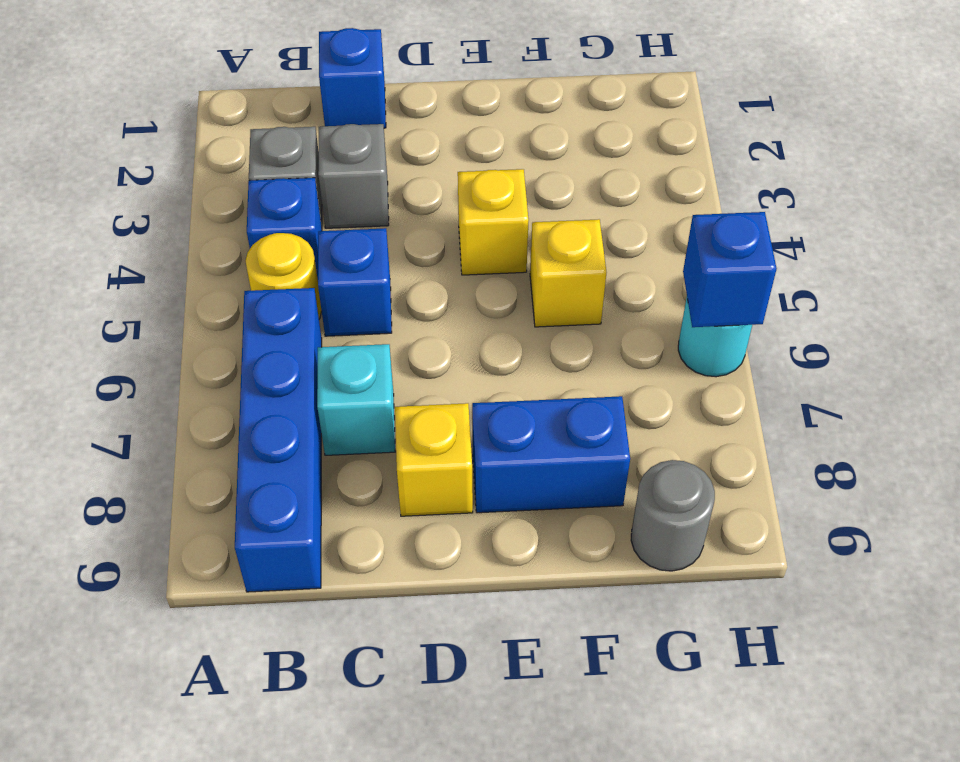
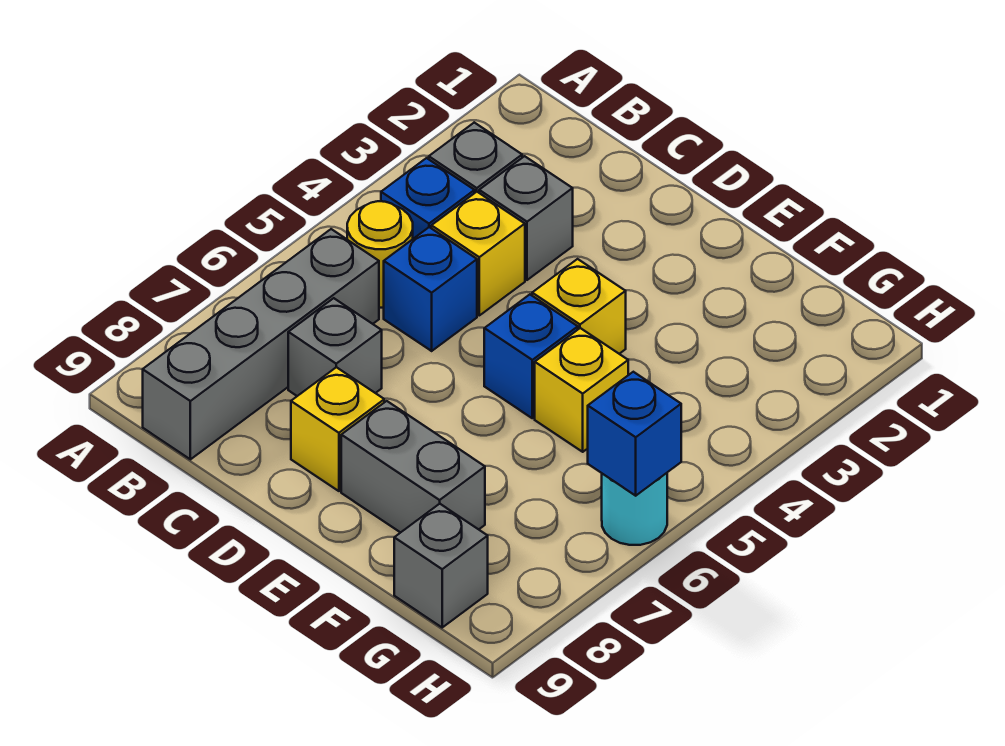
blue brick B6:B9 level 1 -> grey brick B6:B9 level 1
blue brick C1 level 1 -> blue brick E5 level 1
none -> yellow brick C4 level 1
cyan brick C7 level 1 -> grey brick C7 level 1
blue brick E8:F8 level 1 -> grey brick E8:F8 level 1
grey round brick G9 level 1 -> grey brick G9 level 1

